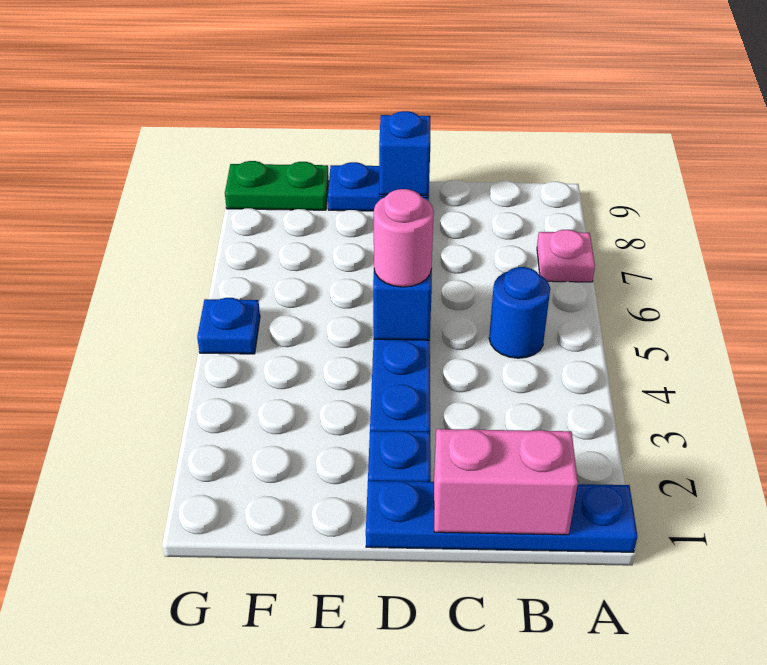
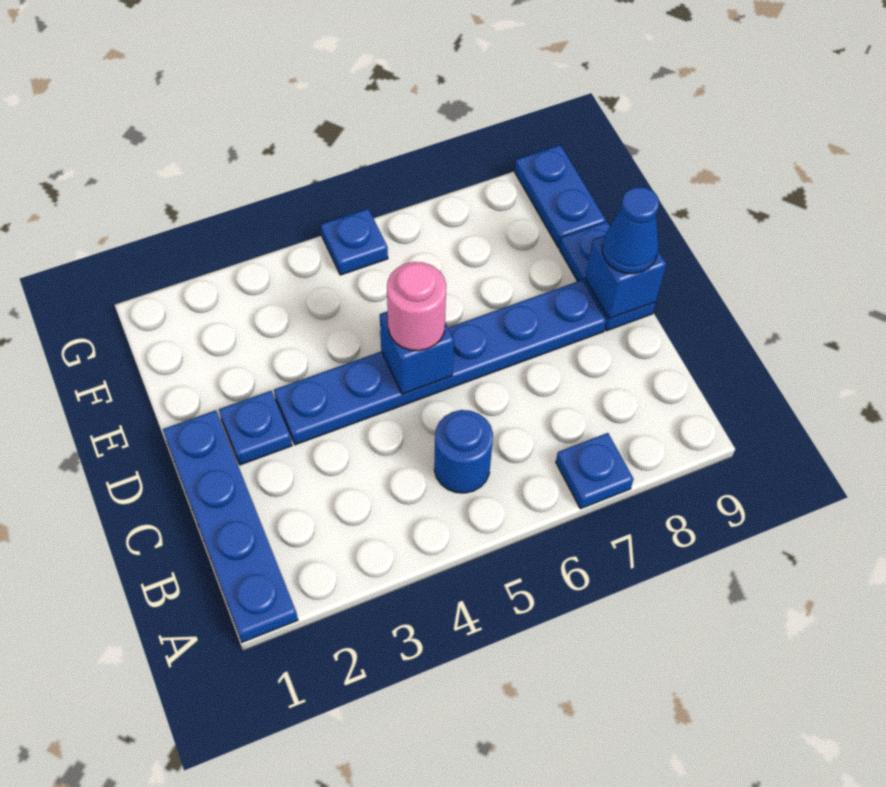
pink plate A7 level 1 -> blue plate A7 level 1
pink brick B1:C1 level 2 -> none
none -> blue cone D9 level 3
green plate F9:G9 level 1 -> blue plate F9:G9 level 1

